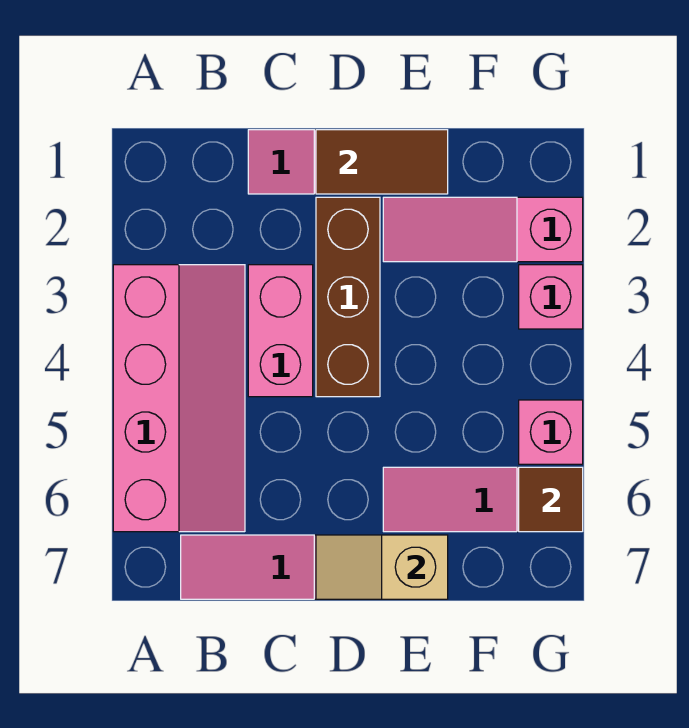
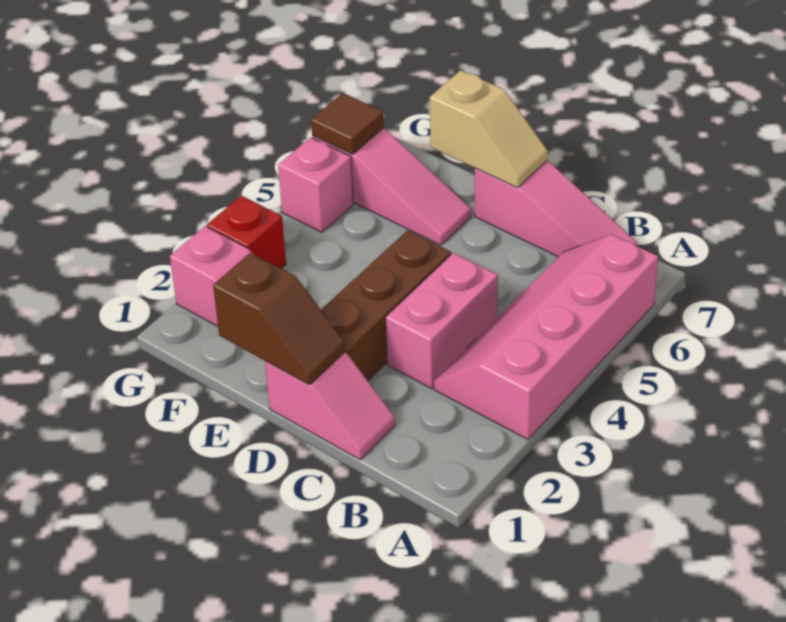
brown tile D1:E1 level 2 -> brown slope D1:E1 level 2 top E
pink brick G3 level 1 -> red brick G3 level 1

